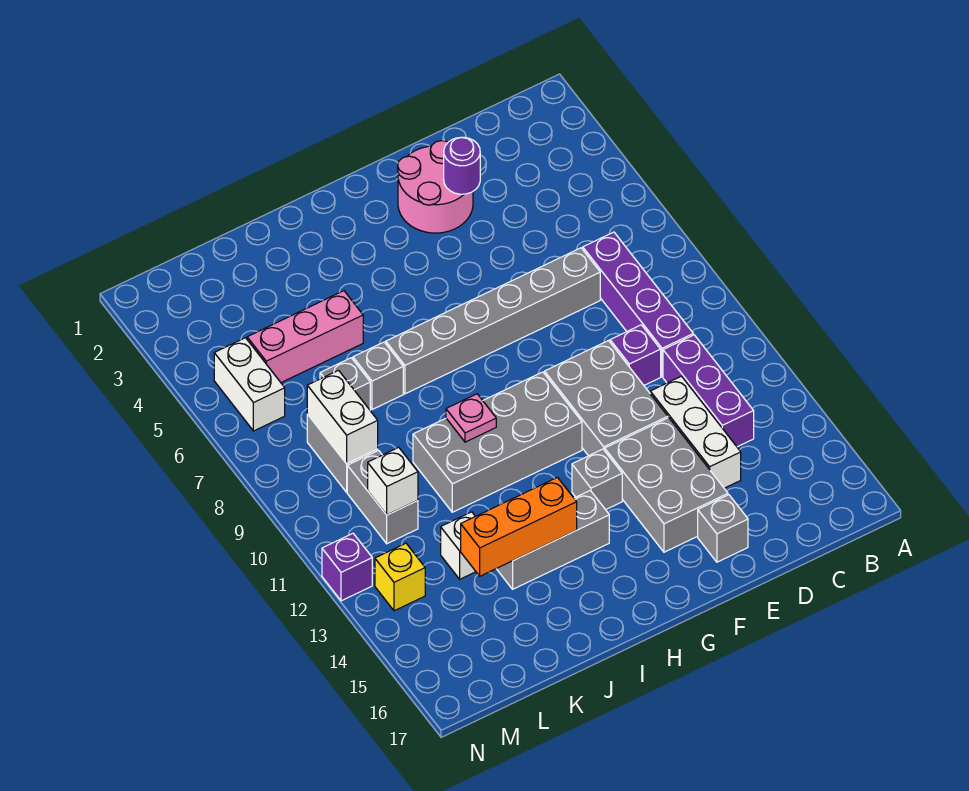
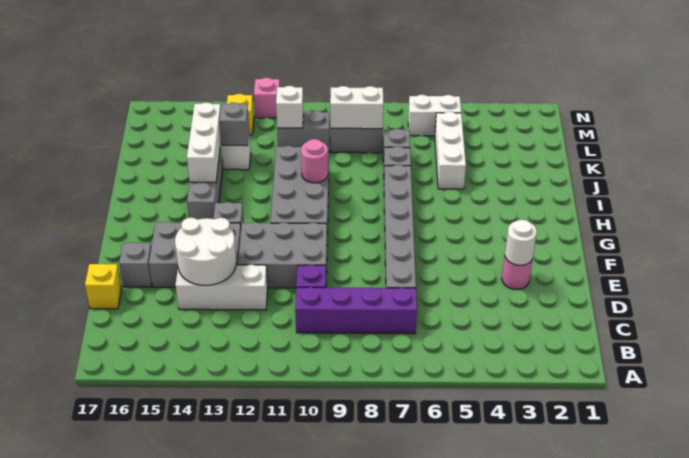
purple brick C11:C13 level 1 -> none
none -> white round brick D13:E14 level 2
none -> yellow brick D17 level 1
pink round brick E2:F3 level 1 -> pink round brick E3 level 1
purple round brick E3 level 2 -> white round brick E3 level 2
pink plate I10 level 2 -> pink round brick I10 level 2
orange brick I14:K14 level 2 -> white brick I14:K14 level 2
pink brick J5:L5 level 1 -> white brick J5:L5 level 1
none -> grey brick K13 level 2
purple brick N12 level 1 -> pink brick N12 level 1

